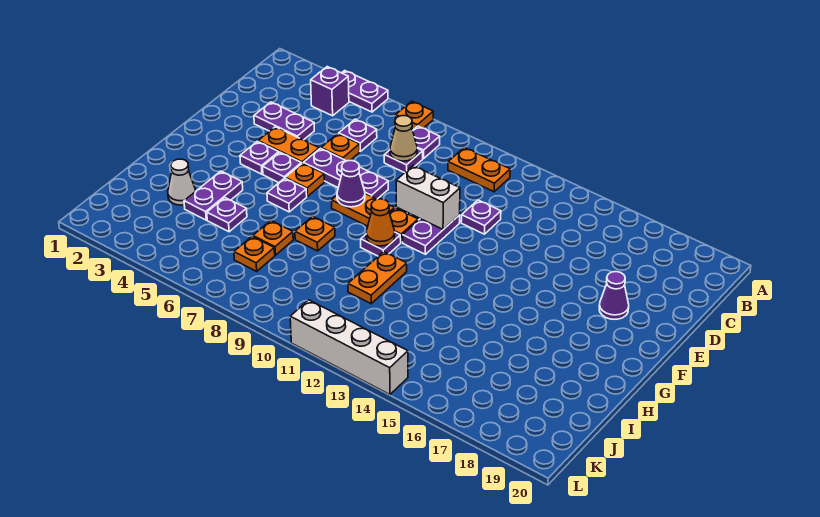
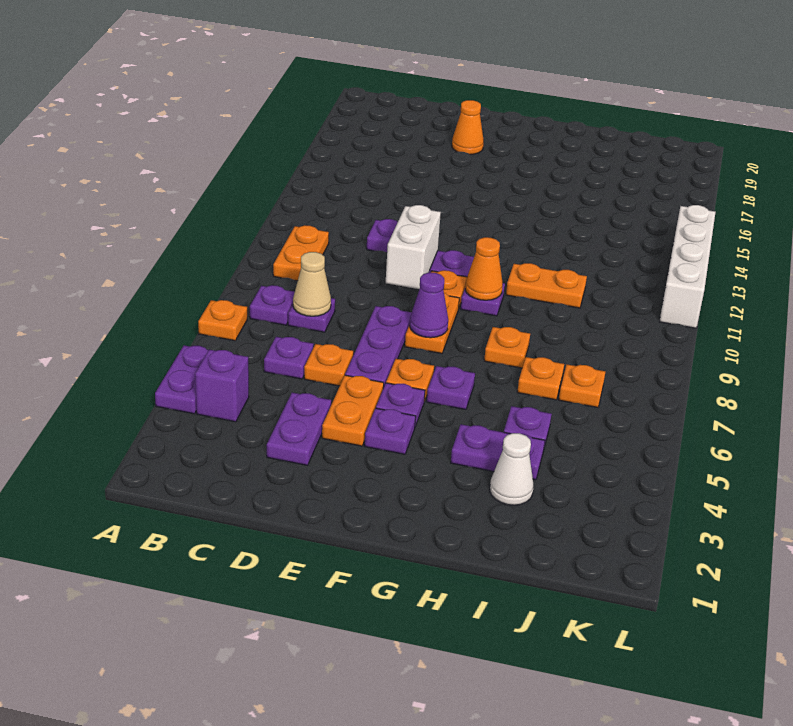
purple cone E18 level 1 -> orange cone E18 level 1

